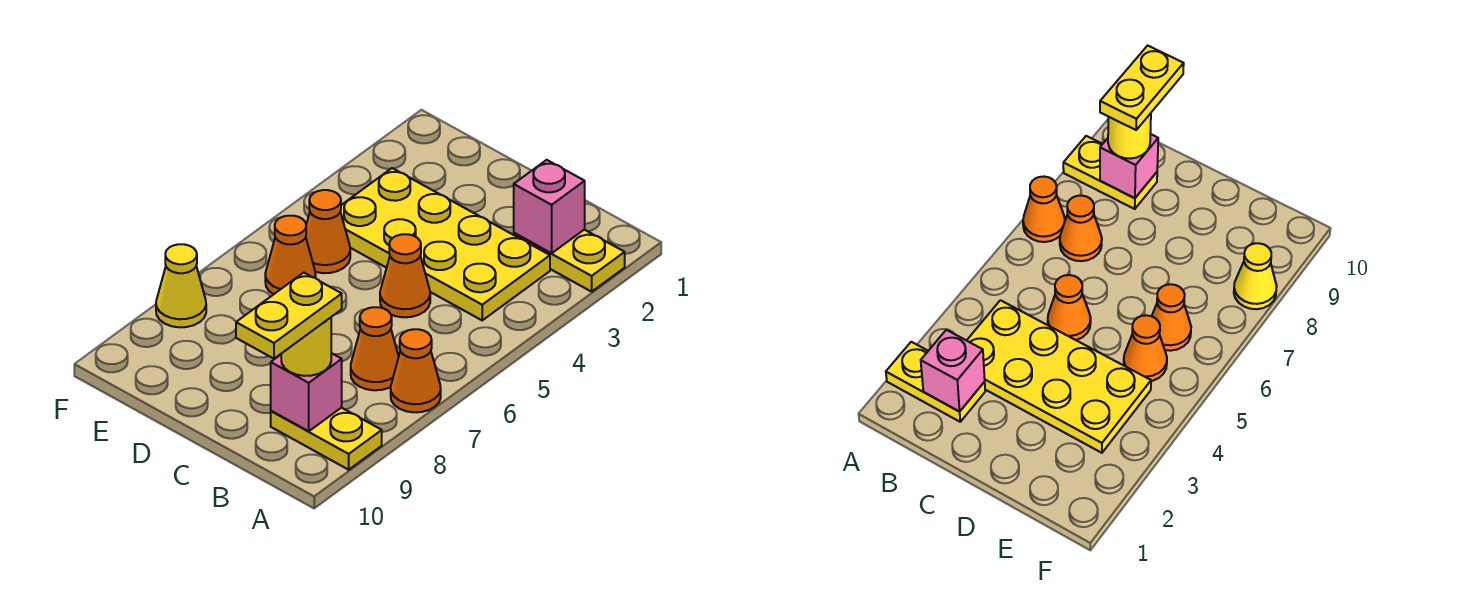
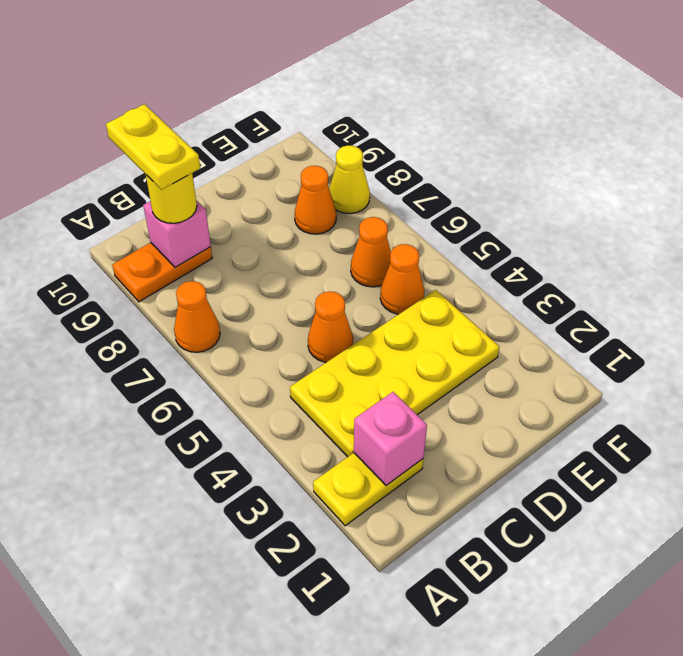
yellow plate A9:B9 level 1 -> orange plate A9:B9 level 1
orange cone B7 level 1 -> orange cone E8 level 1

